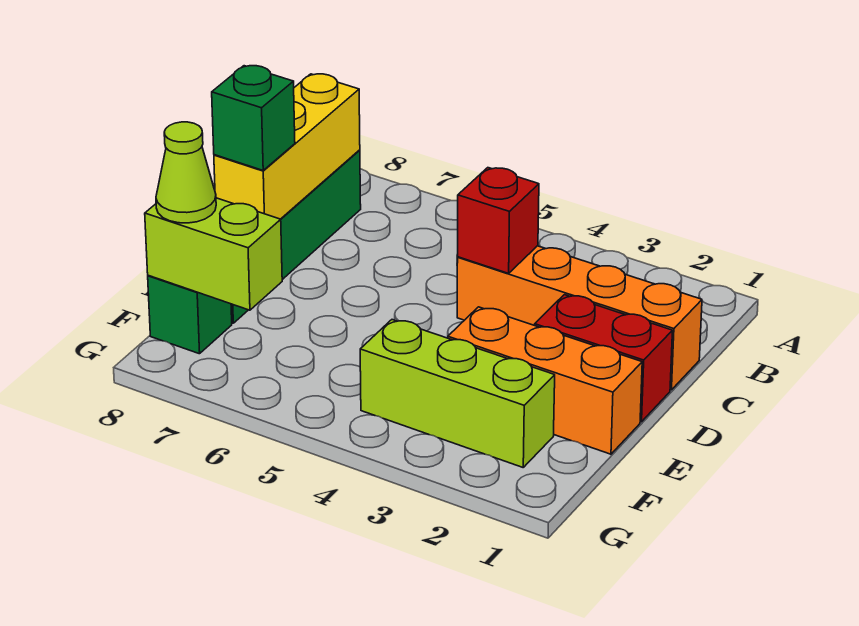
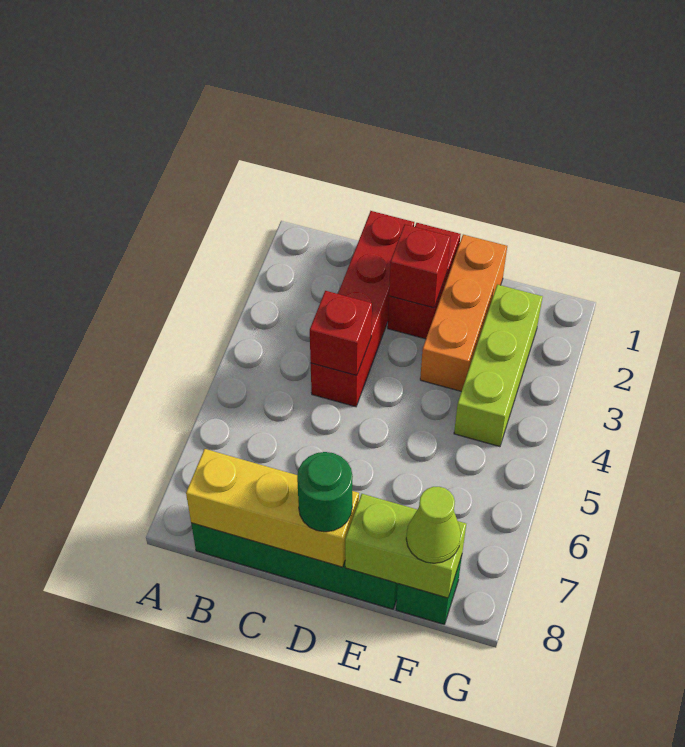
orange brick C1:C4 level 1 -> red brick C1:C4 level 1
none -> red brick D2 level 2
green brick D8 level 3 -> green round brick D8 level 3
lime brick F7:F8 level 2 -> lime brick E8:F8 level 2

